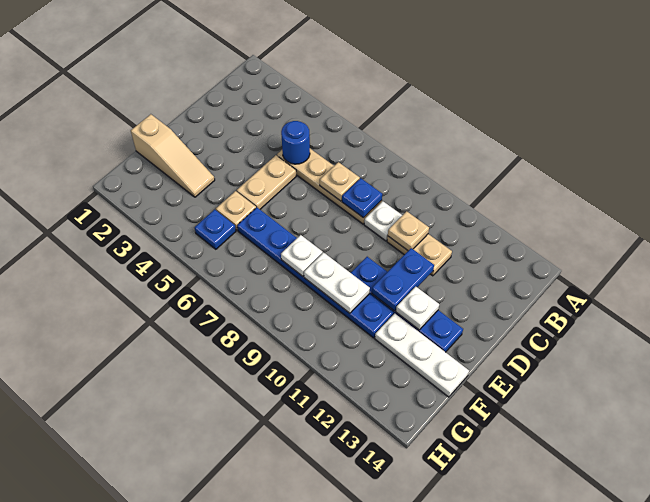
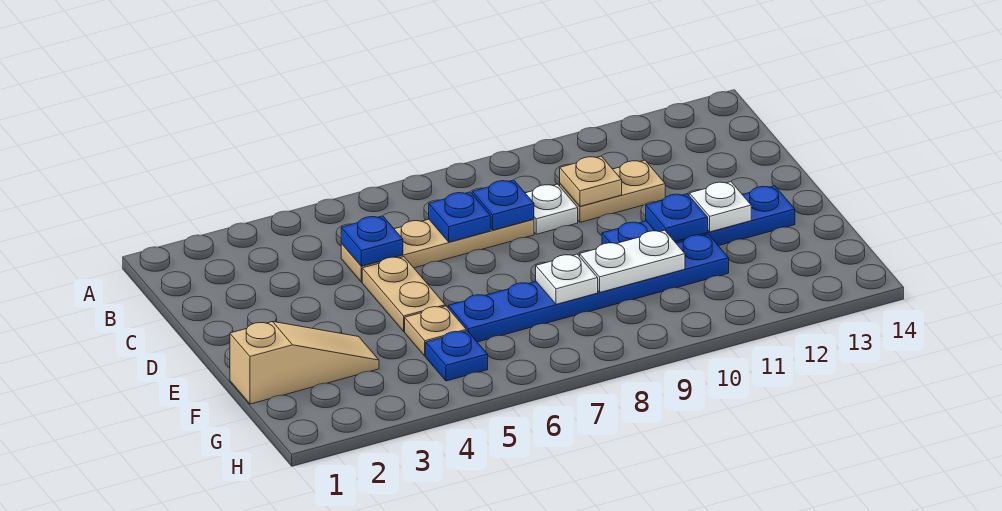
blue round brick C5 level 2 -> blue plate C5 level 2
tan plate C7 level 2 -> blue plate C7 level 2
blue plate D11:E11 level 2 -> blue plate E11 level 2
white plate F12:F14 level 1 -> none

